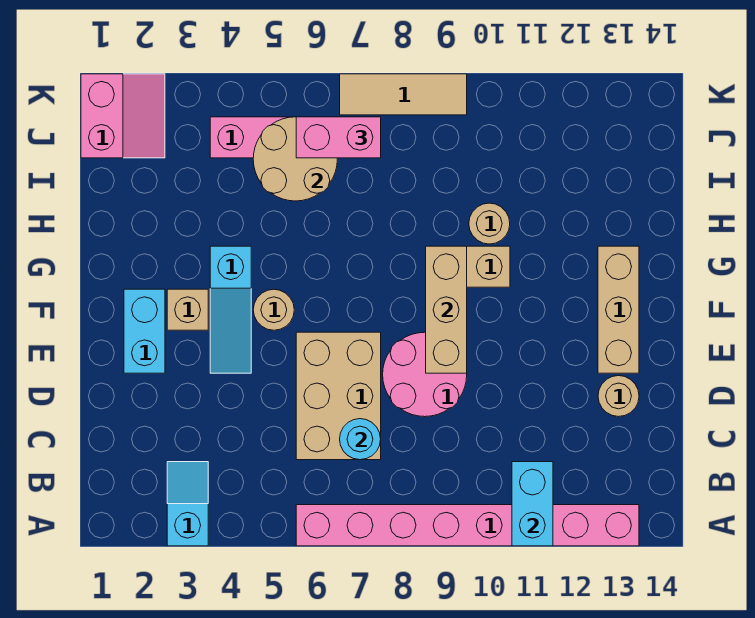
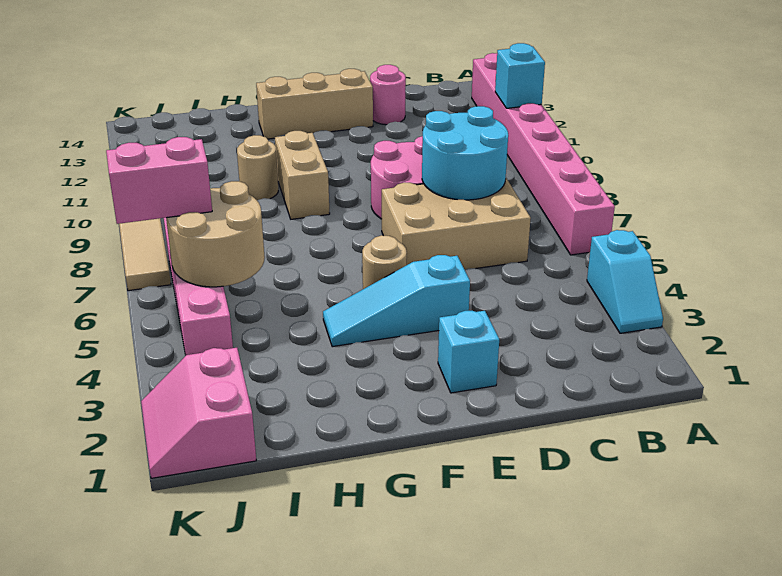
cyan slope A3:B3 level 1 top A -> cyan slope A3:A4 level 1 top 4
cyan brick A11:B11 level 2 -> cyan brick A11 level 2
cyan round brick C7 level 2 -> cyan round brick C7:D8 level 2
tan round brick D13 level 1 -> pink round brick D13 level 1
cyan brick E2:F2 level 1 -> cyan brick E2 level 1
cyan slope E4:G4 level 1 top G -> cyan slope E4:G4 level 1 top E
tan brick E9:G9 level 2 -> none
tan brick F3 level 1 -> none
pink slope J1:K2 level 1 top 1 -> pink slope J1:K2 level 1 top J
pink brick J6:J7 level 3 -> pink brick J6:K6 level 3

